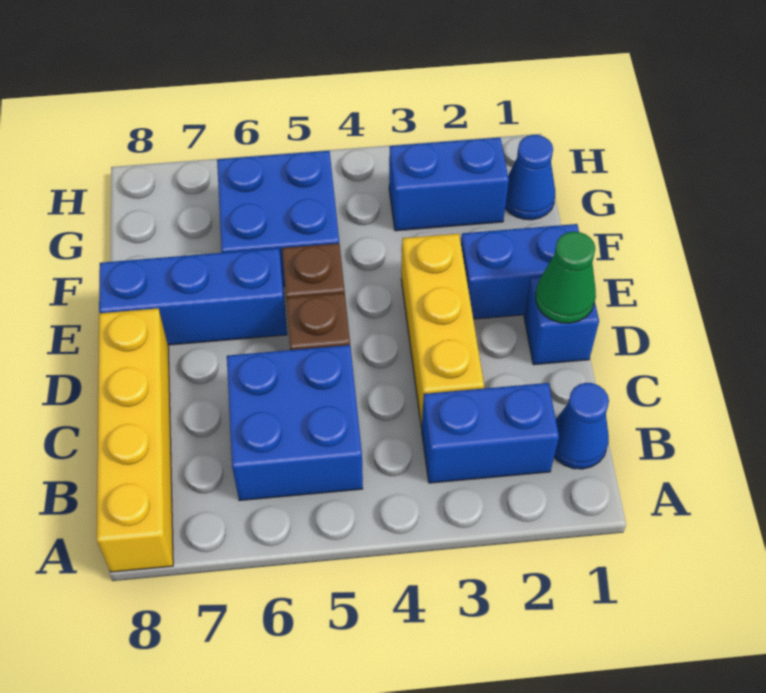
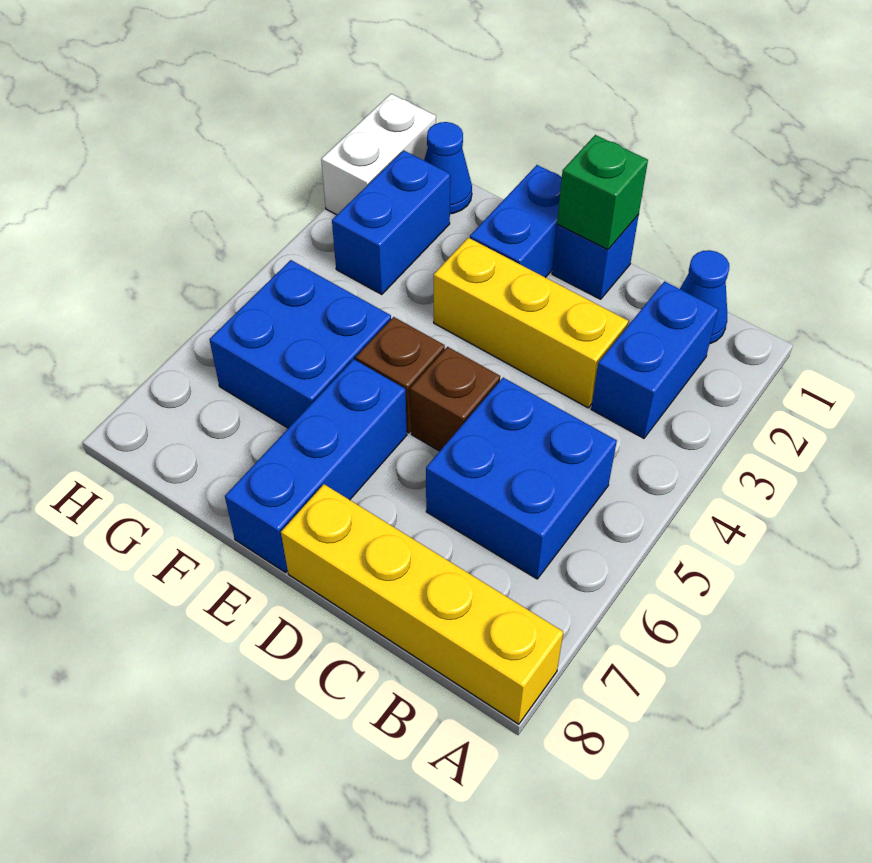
green cone D1 level 2 -> green brick D1 level 2
none -> white brick H1:H2 level 1

